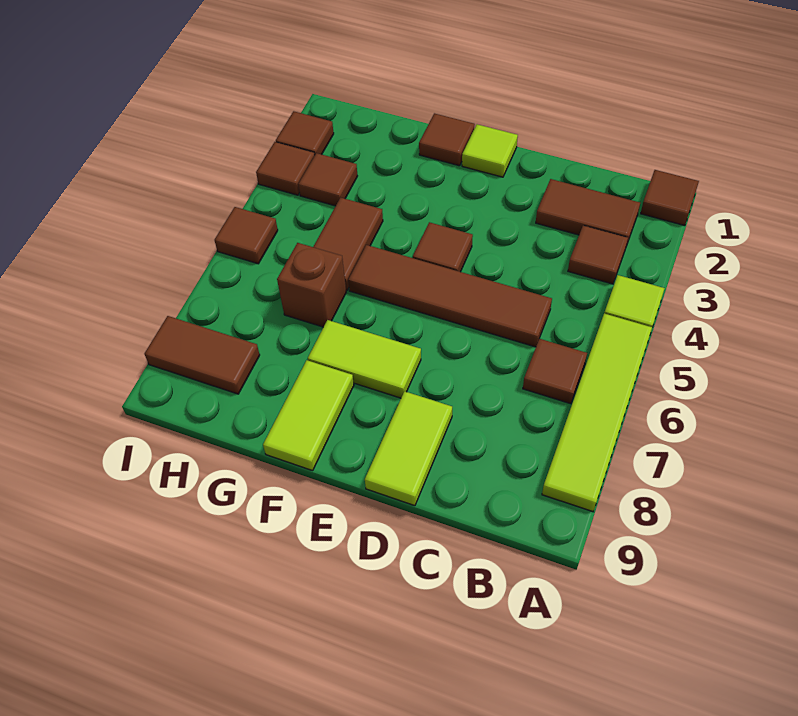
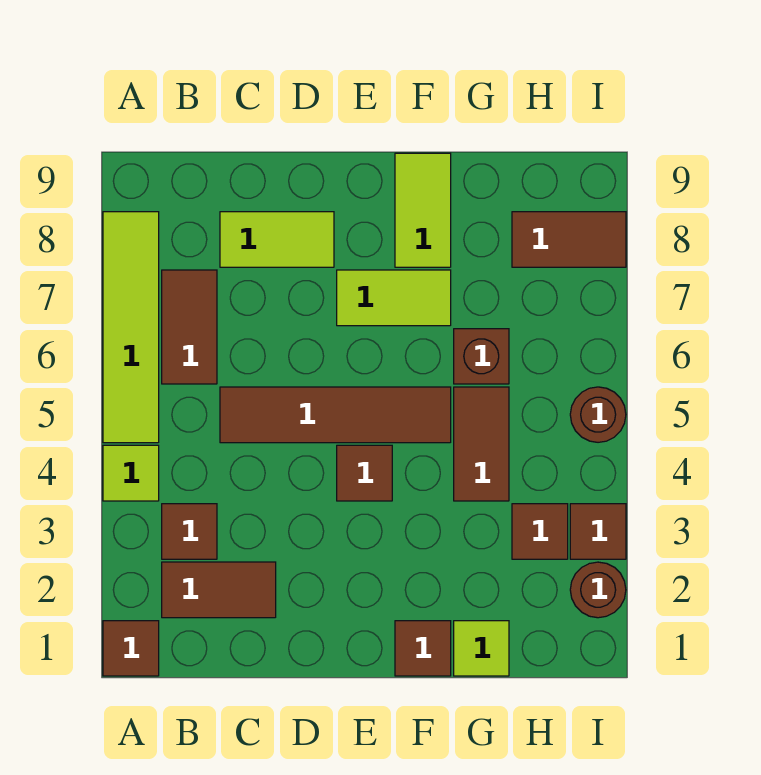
brown tile B6 level 1 -> brown tile B6:B7 level 1
lime tile D8:D9 level 1 -> lime tile C8:D8 level 1
lime tile E1 level 1 -> lime tile G1 level 1
brown tile I2 level 1 -> brown round brick I2 level 1
brown tile I5 level 1 -> brown round brick I5 level 1

